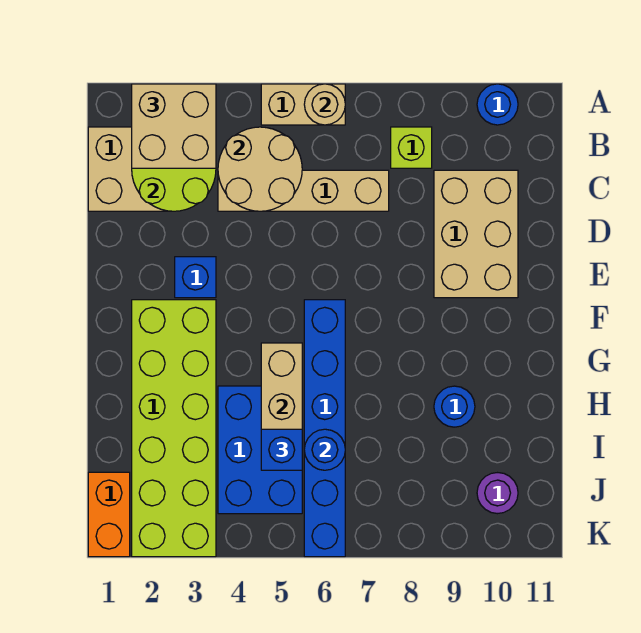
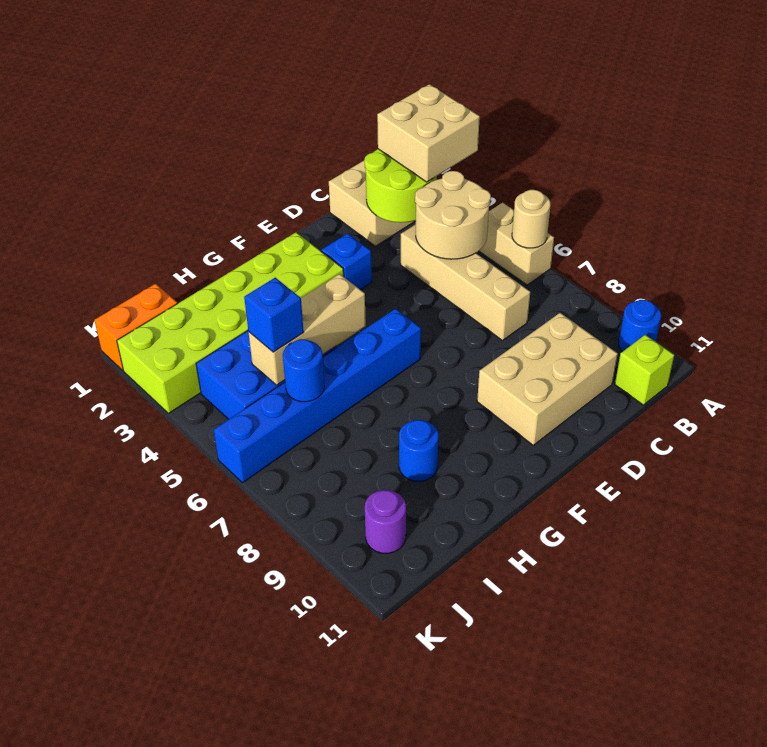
lime brick B8 level 1 -> lime brick B11 level 1

